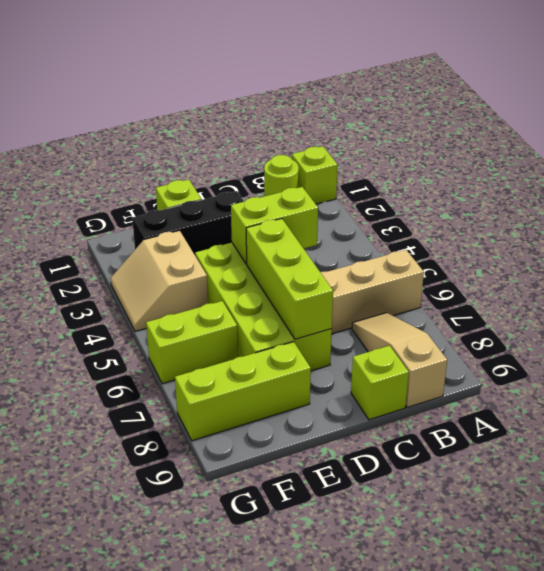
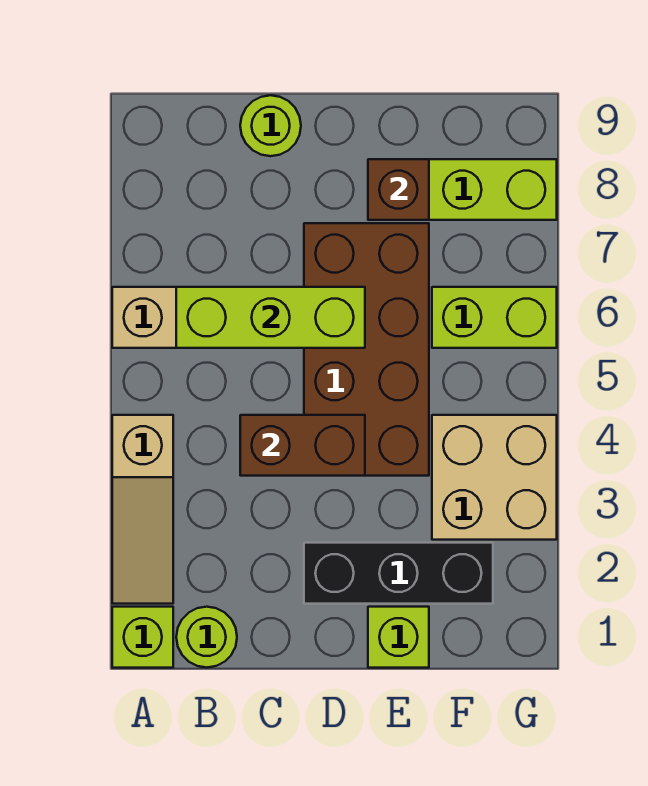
tan slope B7:B9 level 1 top 9 -> tan slope A2:A4 level 1 top 4
lime brick C4:D4 level 2 -> brown brick C4:D4 level 2
lime brick C9 level 1 -> lime round brick C9 level 1
lime brick D4:E7 level 1 -> brown brick D4:E7 level 1
lime brick D5:D7 level 2 -> lime brick B6:D6 level 2
none -> brown brick E8 level 2
tan slope F3:G4 level 1 top F -> tan brick F3:G4 level 1

